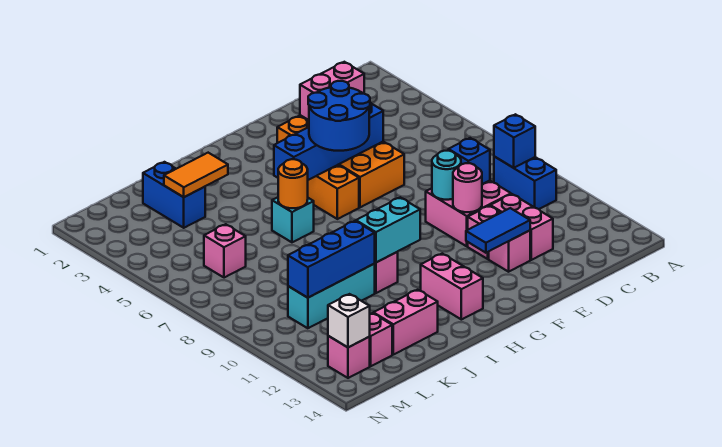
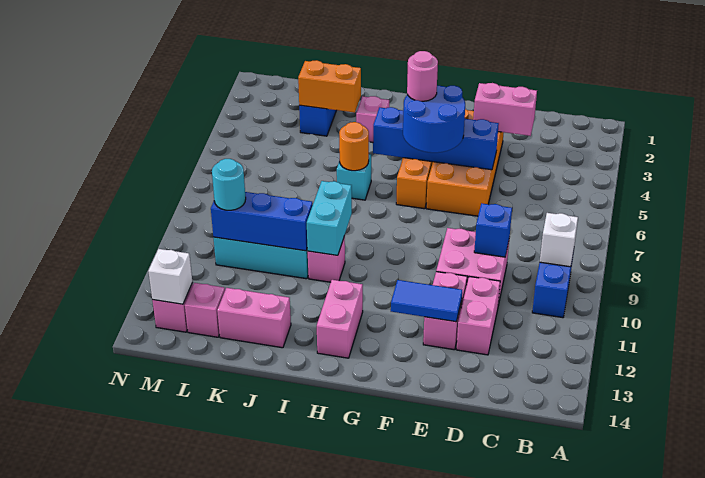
blue brick B9 level 2 -> white brick B9 level 2
cyan round brick E9 level 2 -> cyan round brick L10 level 3
pink round brick E10 level 2 -> pink round brick G5 level 4
cyan brick H10:I10 level 2 -> cyan brick I9:I10 level 2
orange tile J3:K3 level 2 -> orange brick J3:K3 level 2
pink brick L6 level 1 -> pink brick I3 level 1

